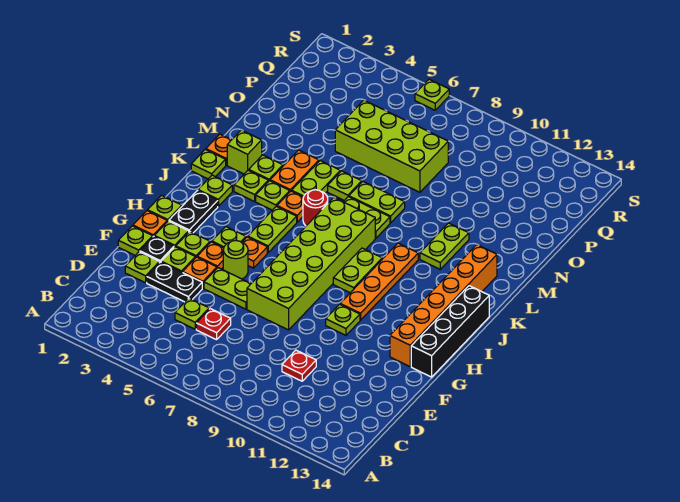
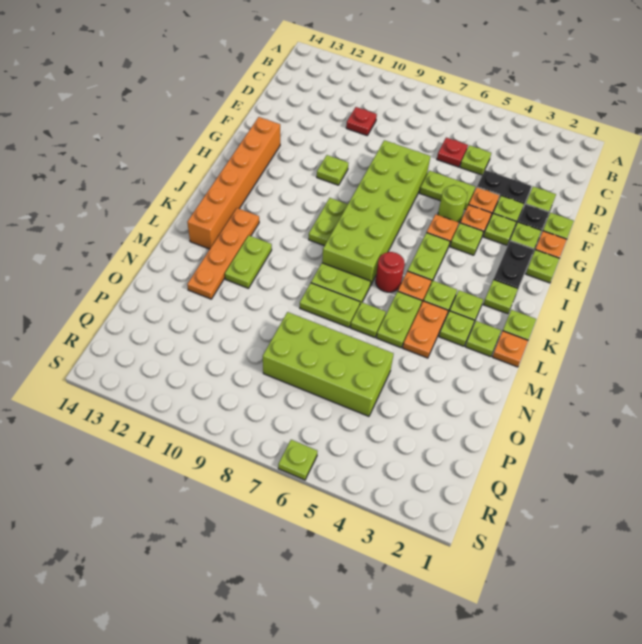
black brick G14:J14 level 1 -> none
orange plate H10:K10 level 1 -> orange plate K12:N12 level 1
lime brick L2 level 1 -> lime plate L2 level 1

